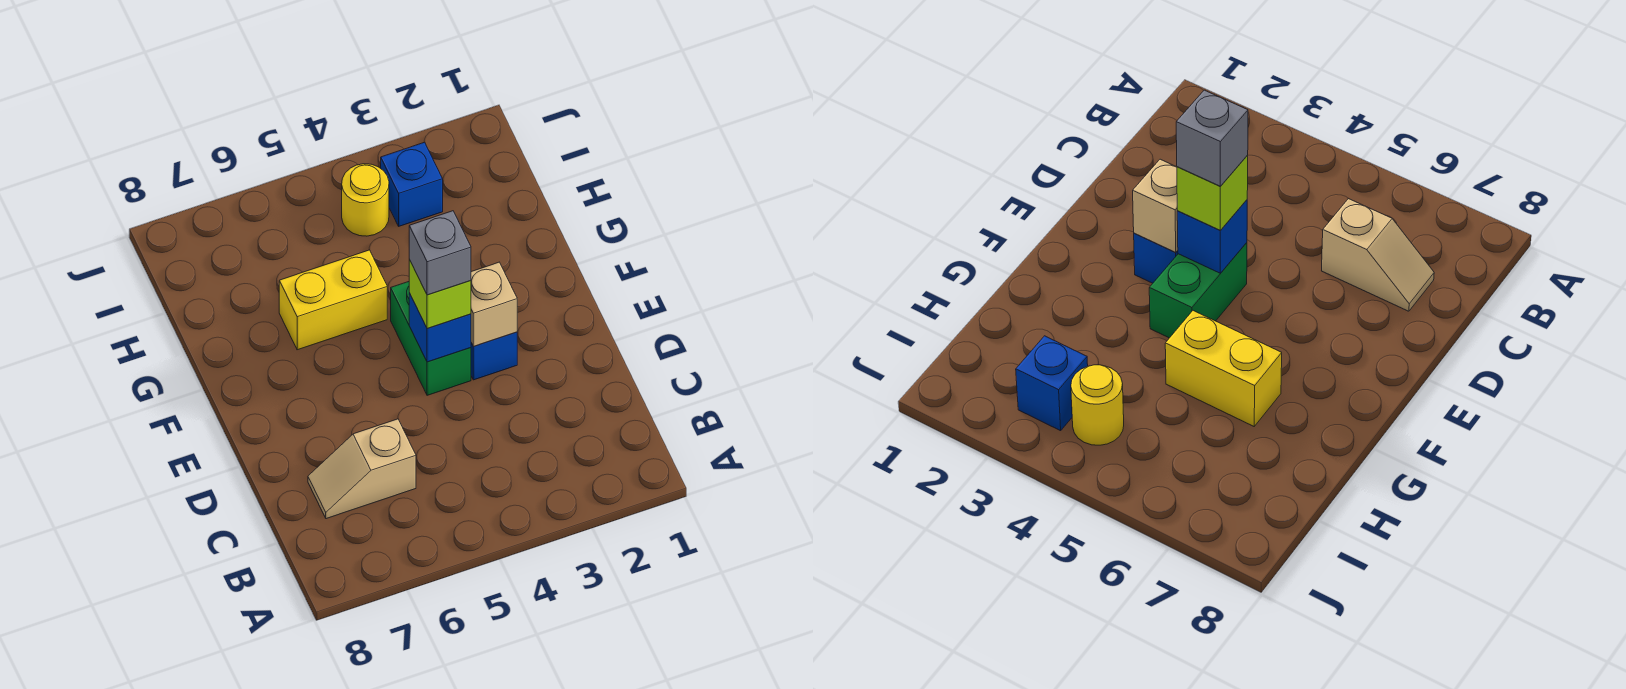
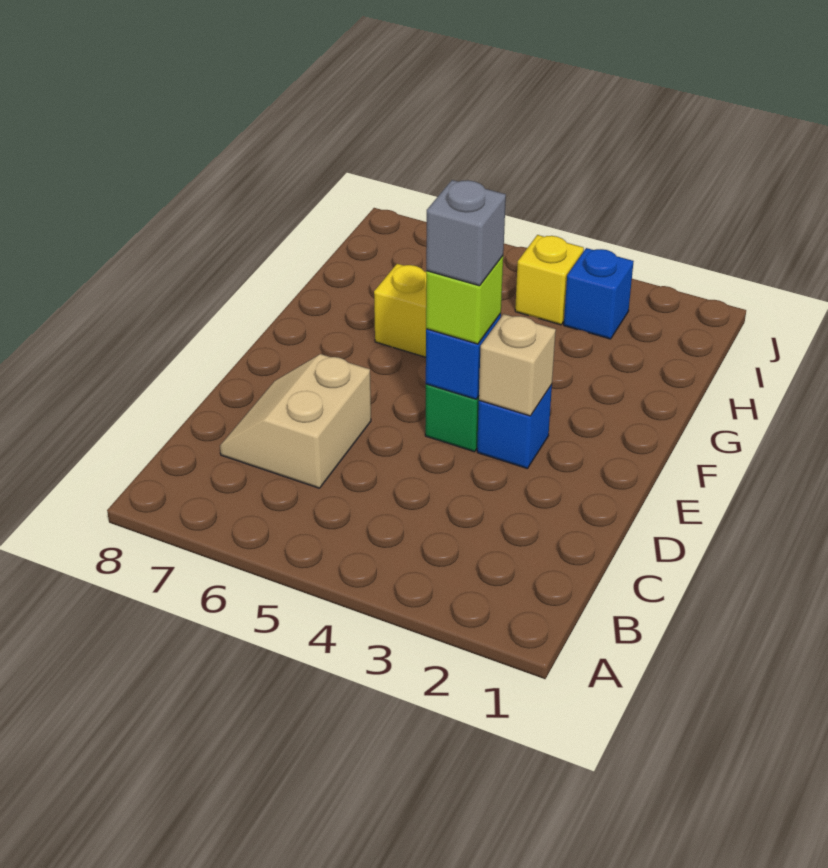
tan slope C6:C7 level 1 top 6 -> tan slope C6:D7 level 1 top 6
yellow round brick I4 level 1 -> yellow brick I4 level 1

